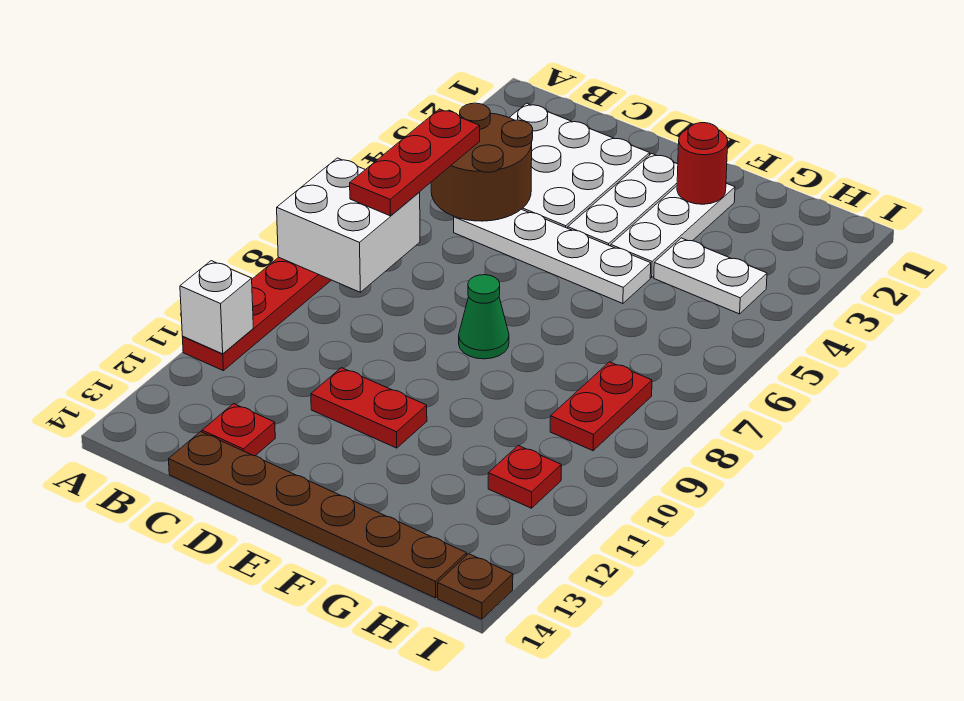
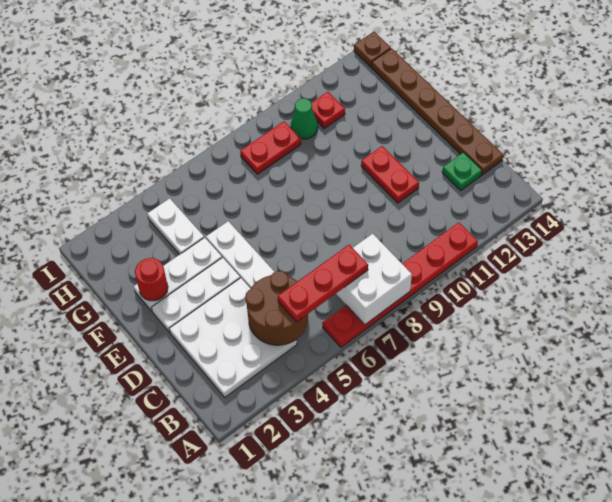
white brick A11 level 2 -> none
red plate C13 level 1 -> green plate C13 level 1
green cone E8 level 1 -> green cone H10 level 1

